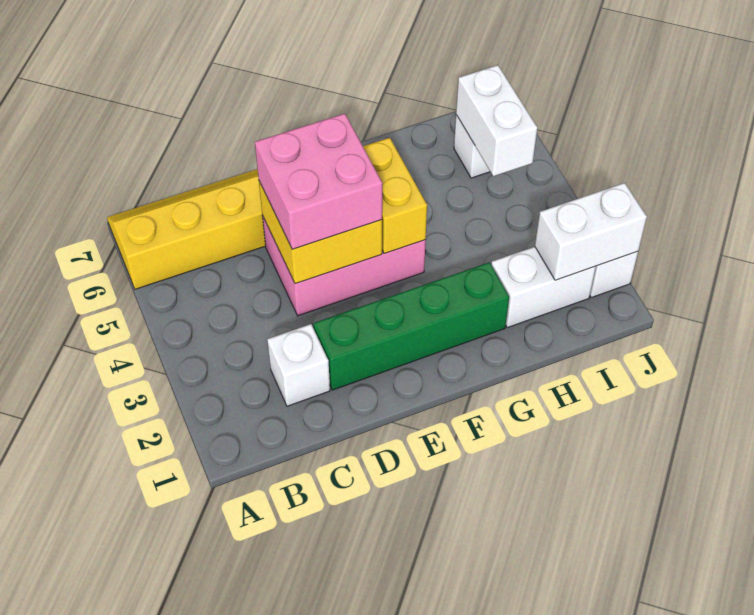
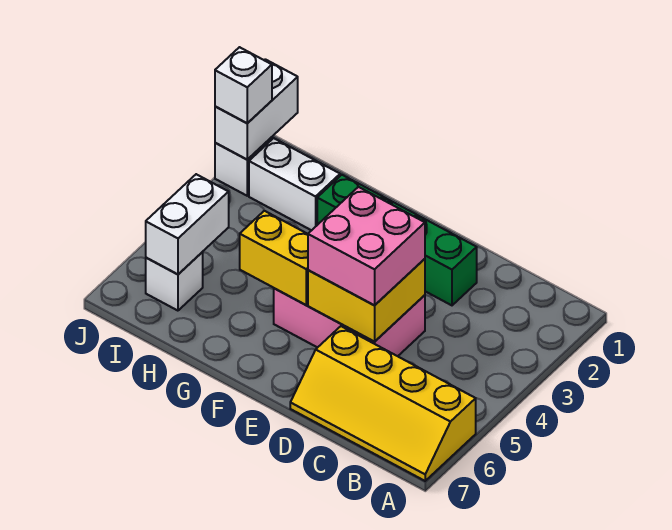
white brick C2 level 1 -> white brick J2 level 3
yellow brick F4:F5 level 2 -> yellow brick F5:G5 level 2
white brick I2:J2 level 2 -> white brick J1:J2 level 2

